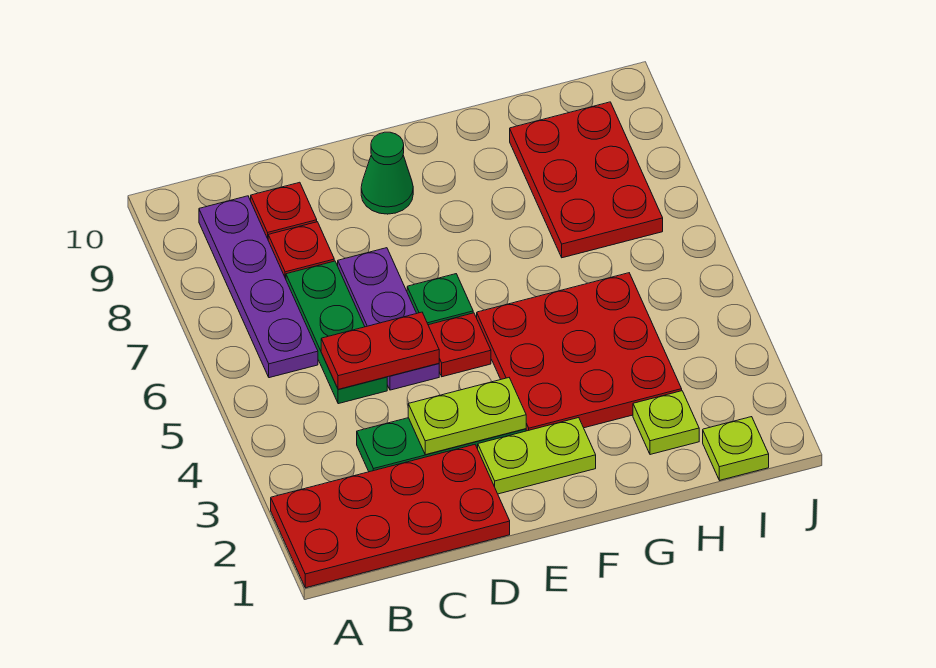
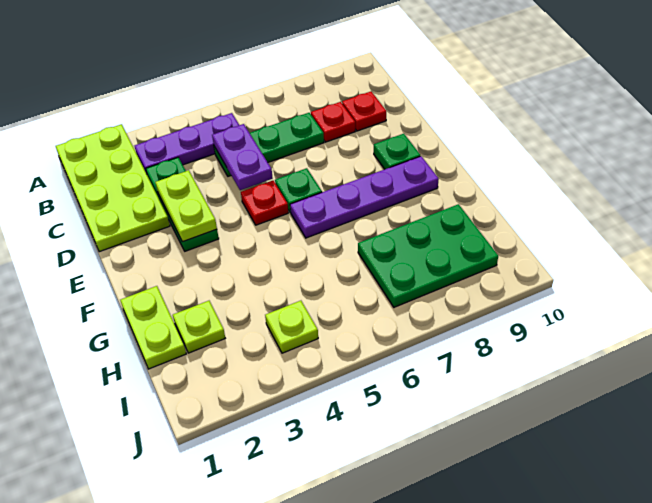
red plate A1:D2 level 1 -> lime plate A1:D2 level 1
purple plate B6:B9 level 1 -> purple plate F6:F9 level 1
red plate C5:D5 level 2 -> purple plate C5:D5 level 2
purple plate D5:D7 level 1 -> purple plate B3:B5 level 1
lime plate E2:F2 level 1 -> lime plate G1:H1 level 1
green cone E9 level 1 -> green plate E9 level 1
red plate F3:H5 level 1 -> none
red plate H7:I9 level 1 -> green plate H7:I9 level 1
lime plate I1 level 1 -> lime plate I4 level 1

